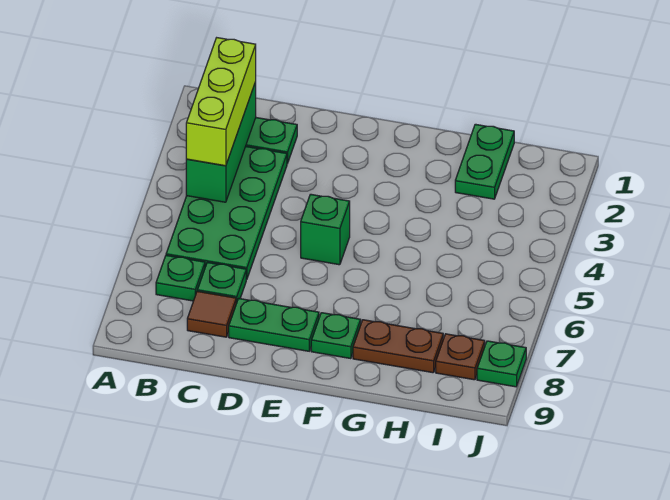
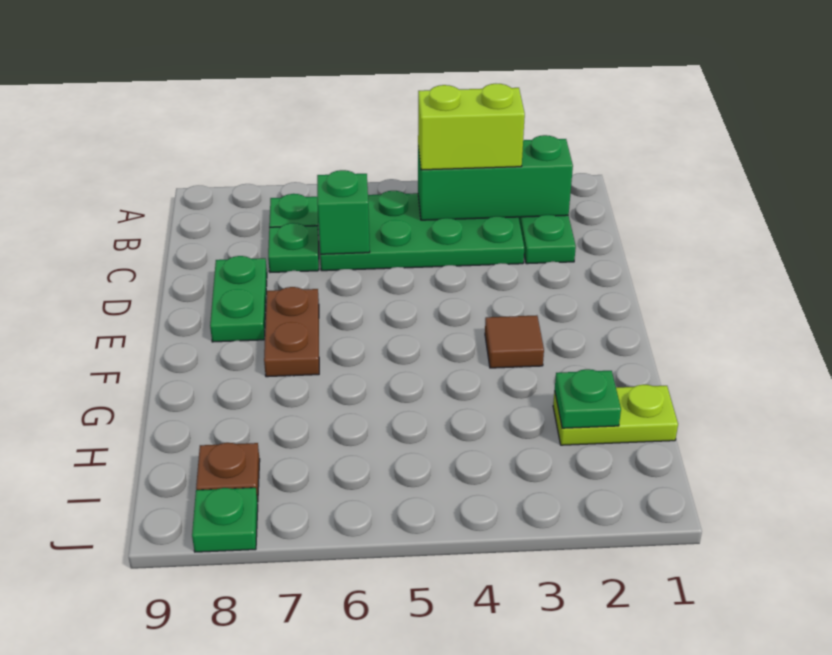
lime brick B2:B4 level 3 -> lime brick B3:B4 level 3
brown tile C8 level 1 -> brown tile F3 level 1
green brick E5 level 1 -> green brick C6 level 2
green plate F8 level 1 -> green plate H2 level 2
brown plate G8:H8 level 1 -> brown plate E7:F7 level 1
green plate H1:H2 level 1 -> lime plate H1:H2 level 1

